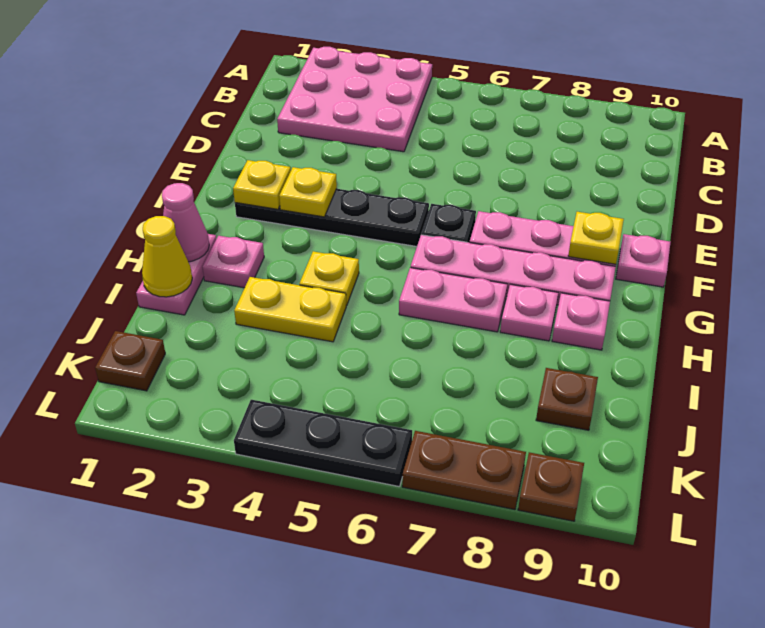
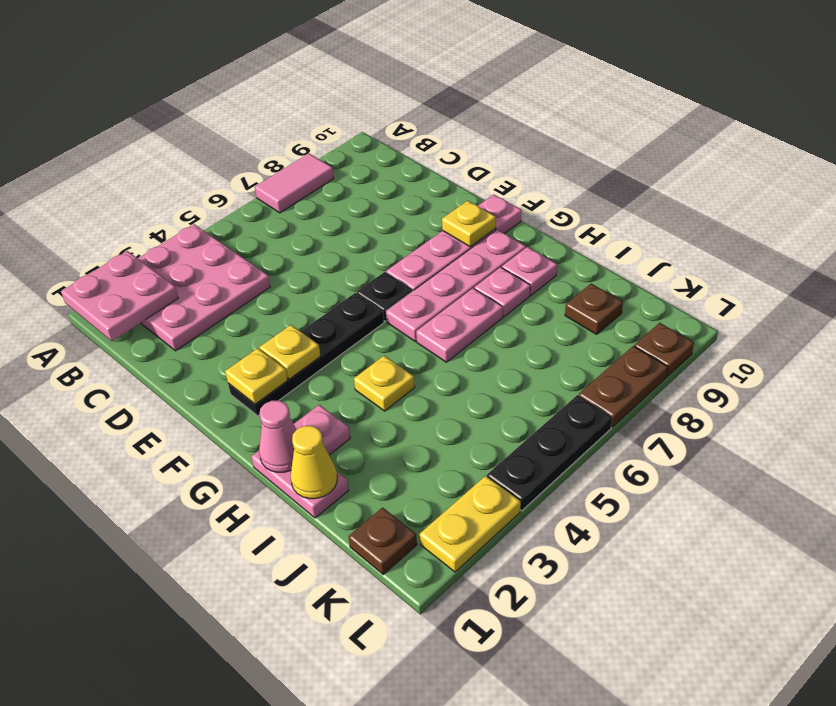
none -> pink plate A1:B2 level 2
none -> pink tile A7:A8 level 1
yellow plate I3:I4 level 1 -> yellow plate L2:L3 level 1

